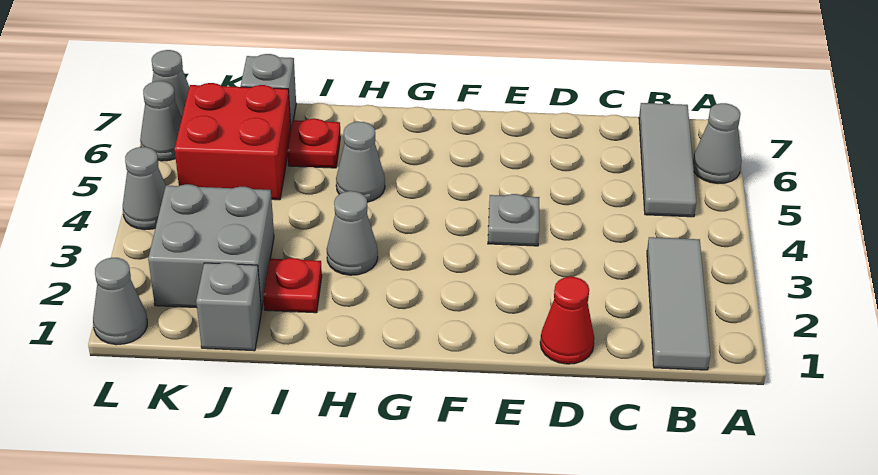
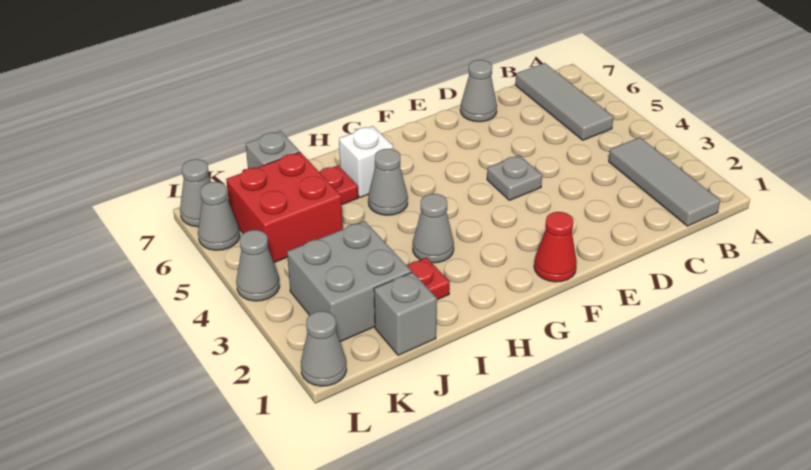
grey cone A6 level 1 -> grey cone D7 level 1
red cone D1 level 1 -> red cone F1 level 1
none -> white brick H6 level 1

